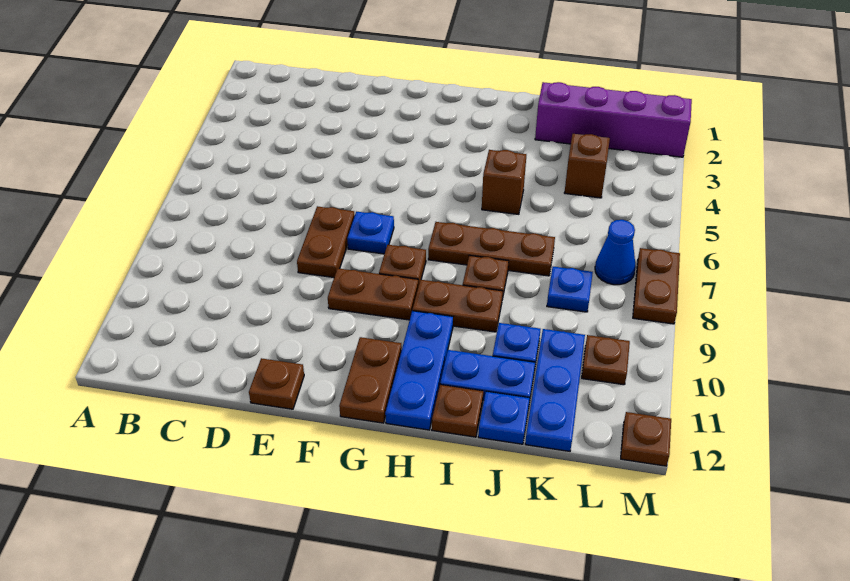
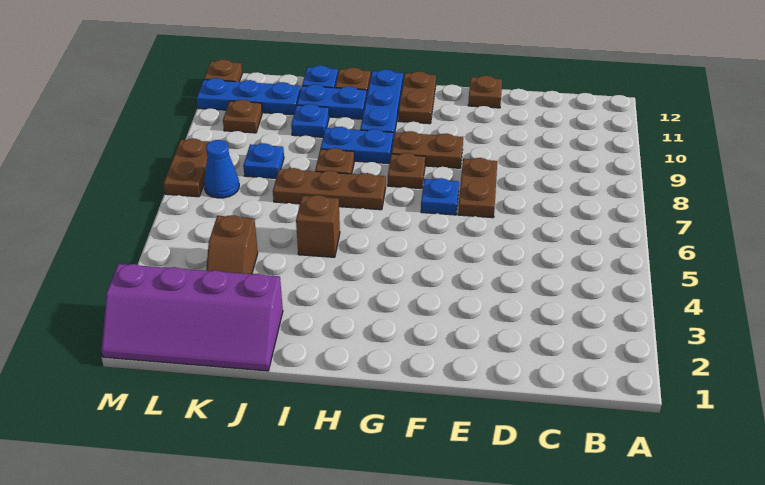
brown plate H9:I9 level 1 -> blue plate H9:I9 level 1
blue plate K10:K12 level 1 -> blue plate K11:M11 level 1

